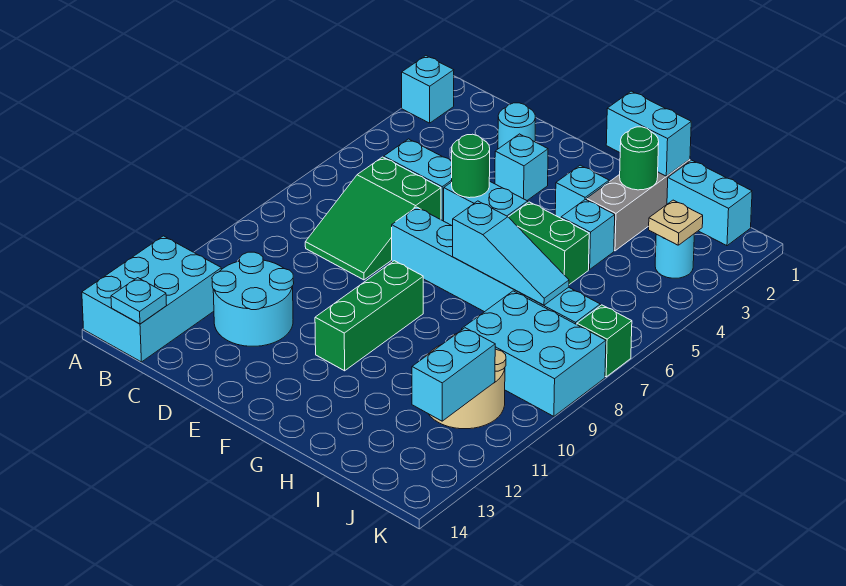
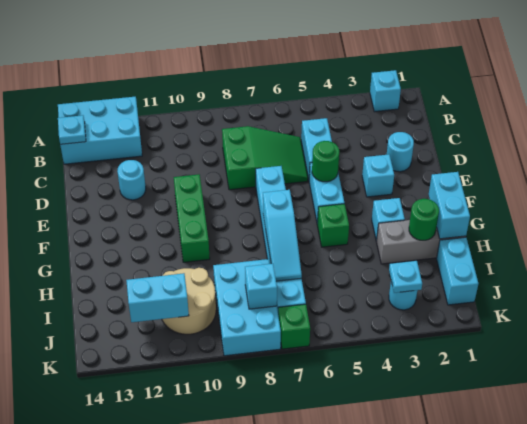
green slope C6:D8 level 1 top 6 -> green slope C6:D8 level 1 top 8
cyan round brick C11:D12 level 1 -> cyan round brick D12 level 1
green brick F9:F11 level 1 -> green brick E10:G10 level 1
green brick G5:H5 level 1 -> green brick G5 level 1
cyan brick H4 level 1 -> cyan brick J8 level 2
tan plate J3 level 2 -> cyan plate J3 level 2

